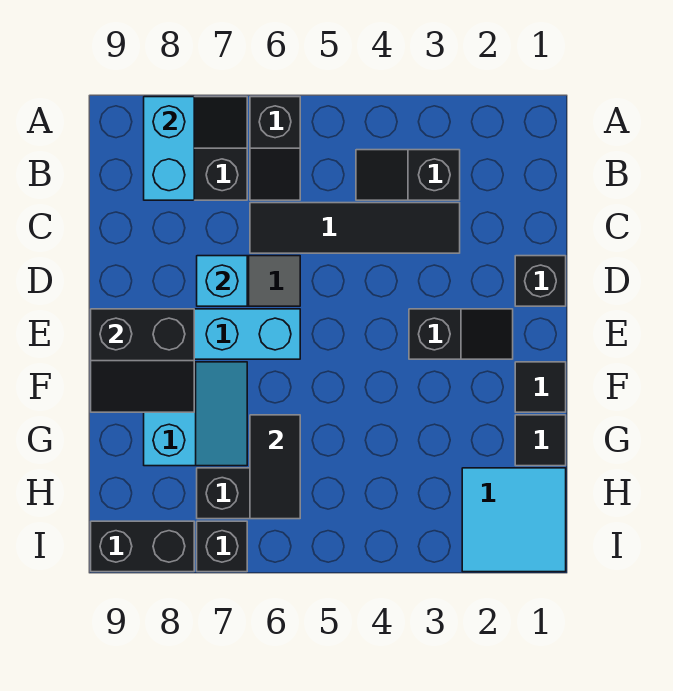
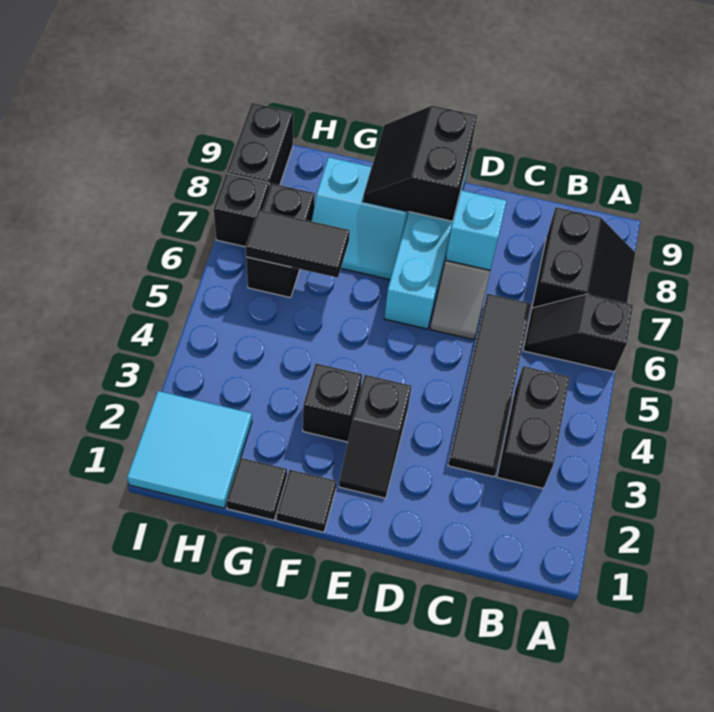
cyan brick A8:B8 level 2 -> none
black slope B3:B4 level 1 top 3 -> black brick B3:B4 level 1
black brick D1 level 1 -> black brick F3 level 1

